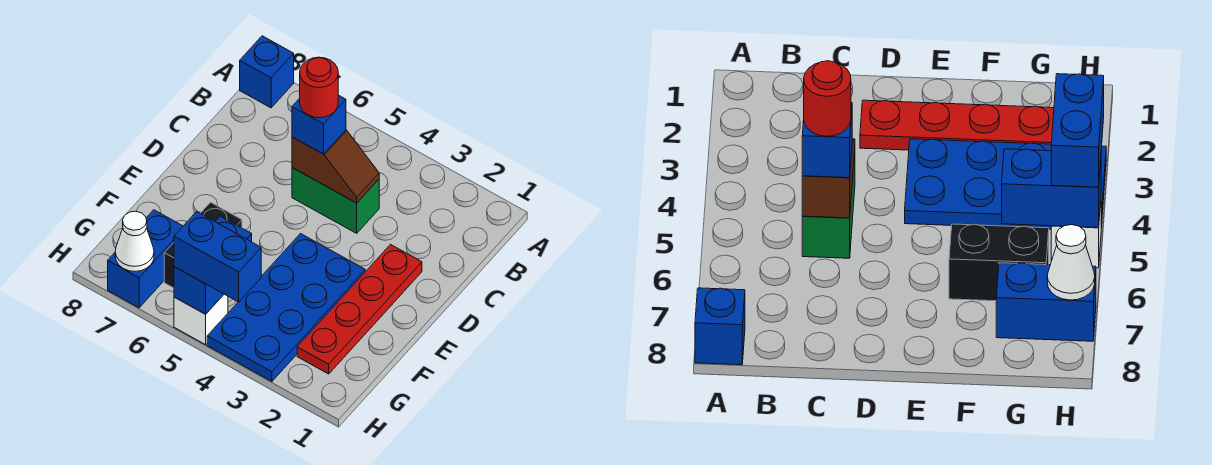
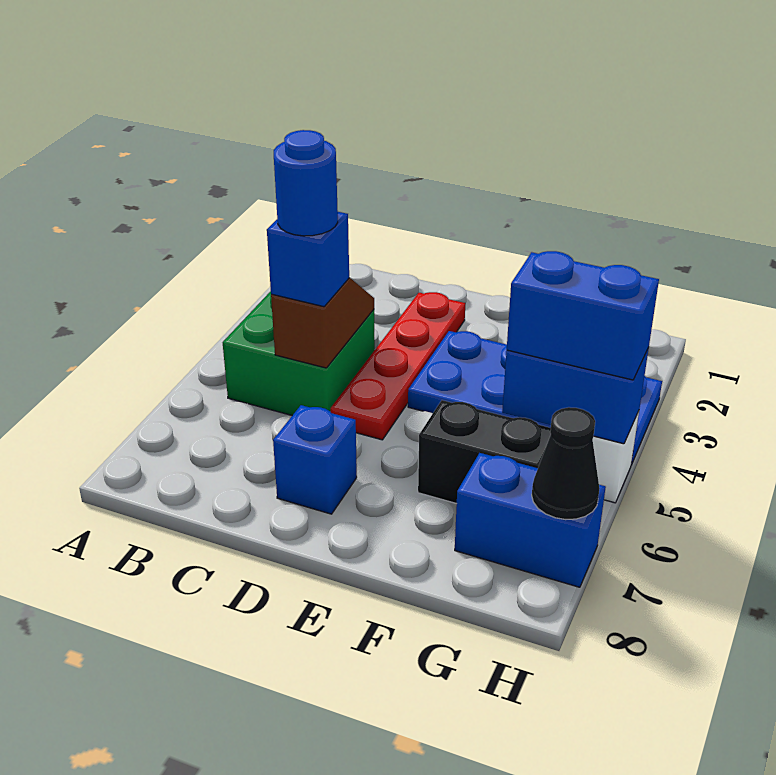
blue brick A8 level 1 -> blue brick D7 level 1
green brick C4:C5 level 1 -> green brick B4:C5 level 1
red round brick C5 level 4 -> blue round brick C5 level 4
red plate D2:G2 level 1 -> red plate D2:D5 level 1
blue brick H4:H5 level 3 -> blue brick G5:H5 level 3
white cone H7 level 2 -> black cone H7 level 2

